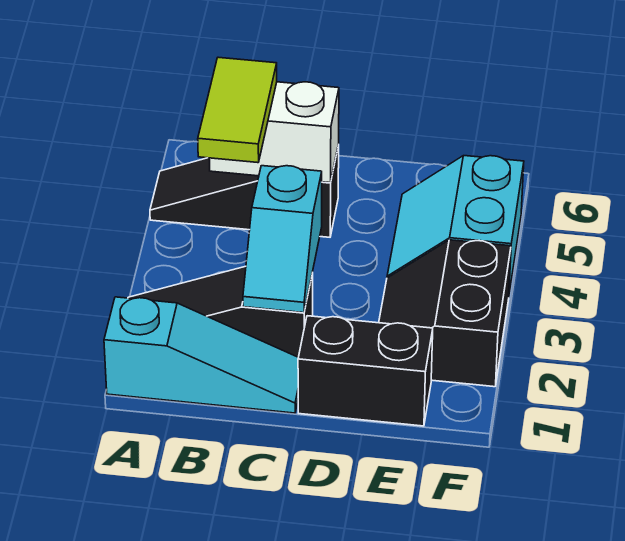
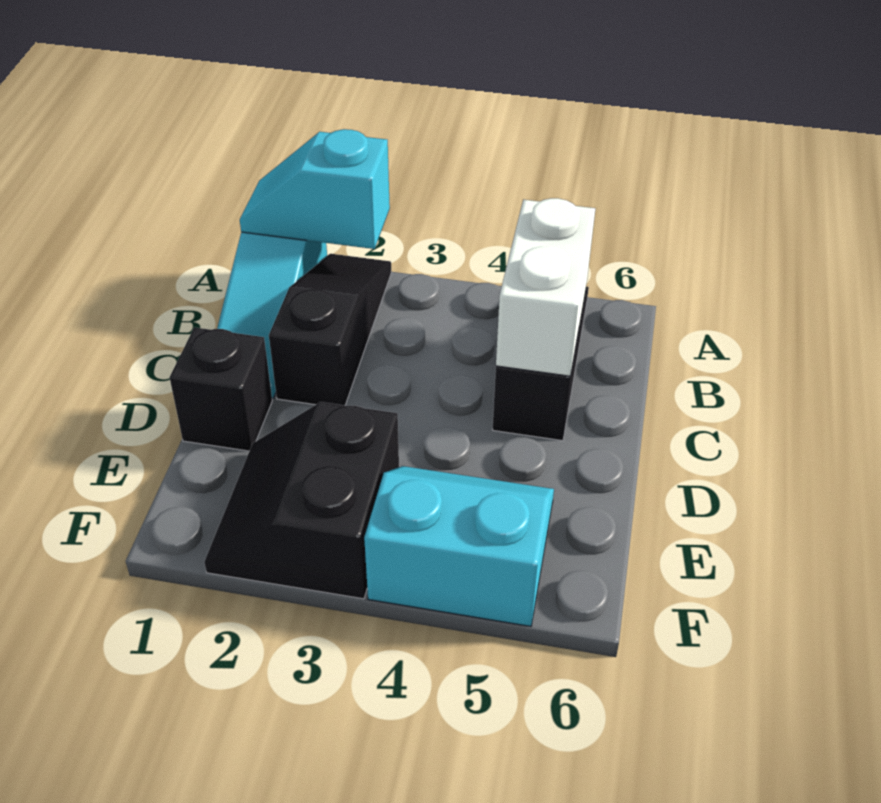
lime tile B4:B5 level 3 -> none
cyan slope C2:C3 level 2 top 3 -> cyan slope A1:A2 level 2 top 2
black brick D1:E1 level 1 -> black brick D1 level 1
black slope E2:F3 level 1 top F -> black slope E2:F3 level 1 top 3

